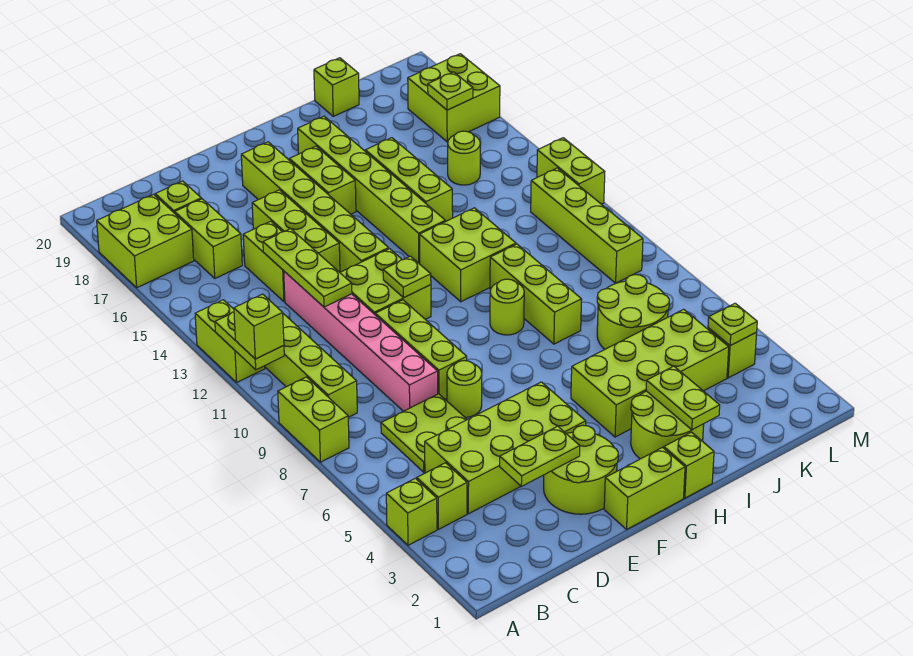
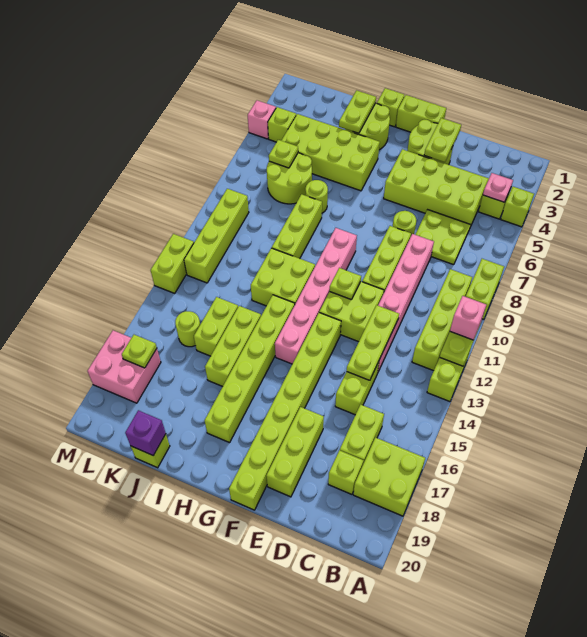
lime brick A11 level 3 -> pink brick A11 level 3
none -> pink plate B4 level 2
lime plate D3:E3 level 2 -> lime plate E2:E3 level 2
lime brick E14:E16 level 1 -> lime brick E17:E19 level 1
lime brick F13:F18 level 1 -> lime brick F13:F20 level 1
none -> pink brick G9:G14 level 1
lime brick G16:G17 level 1 -> lime brick J14:J15 level 1
lime round brick H9 level 1 -> lime round brick I7 level 1
none -> purple brick J20 level 2
lime plate L4 level 2 -> lime plate K6 level 2
lime brick L17:M18 level 1 -> pink brick L17:M18 level 1
none -> pink brick M4 level 1

